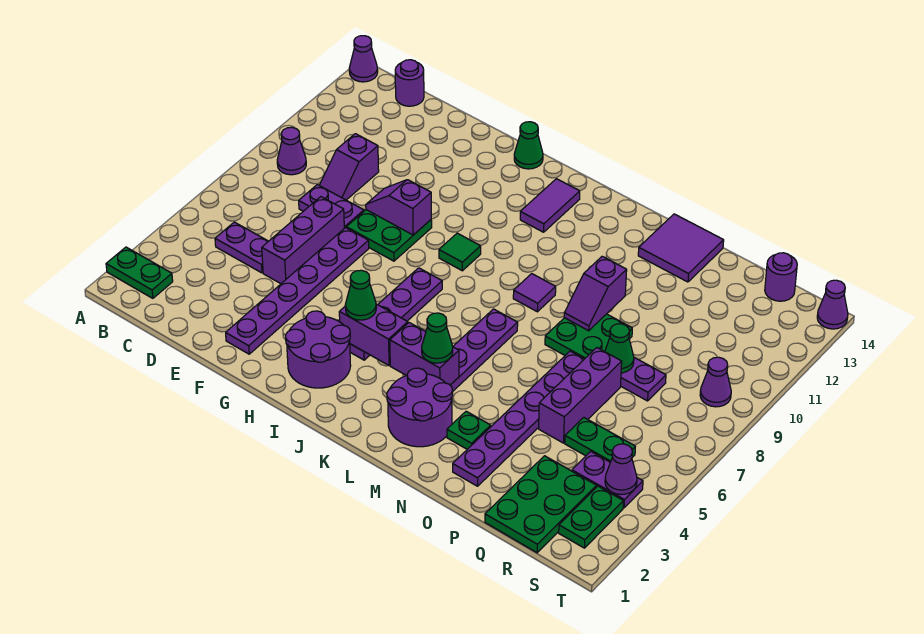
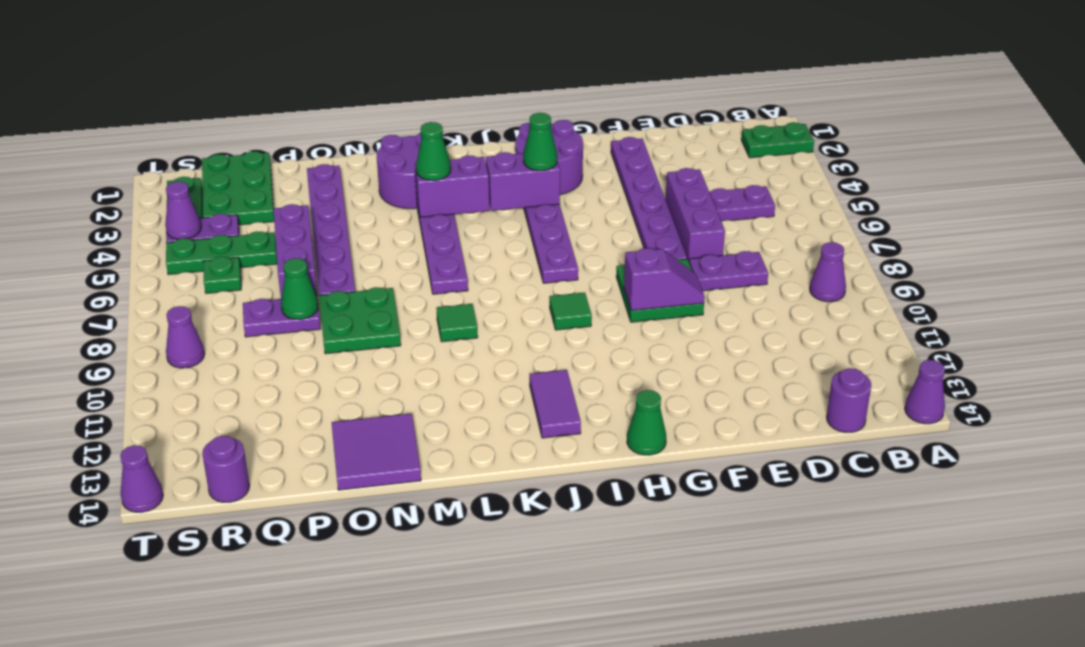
purple slope D9:D10 level 1 top 10 -> none
purple tile L9 level 1 -> green tile L9 level 1
green plate N3 level 1 -> green plate R6 level 1
purple slope N9:N10 level 2 top 10 -> none
green plate Q5:R5 level 1 -> green plate Q5:S5 level 1

